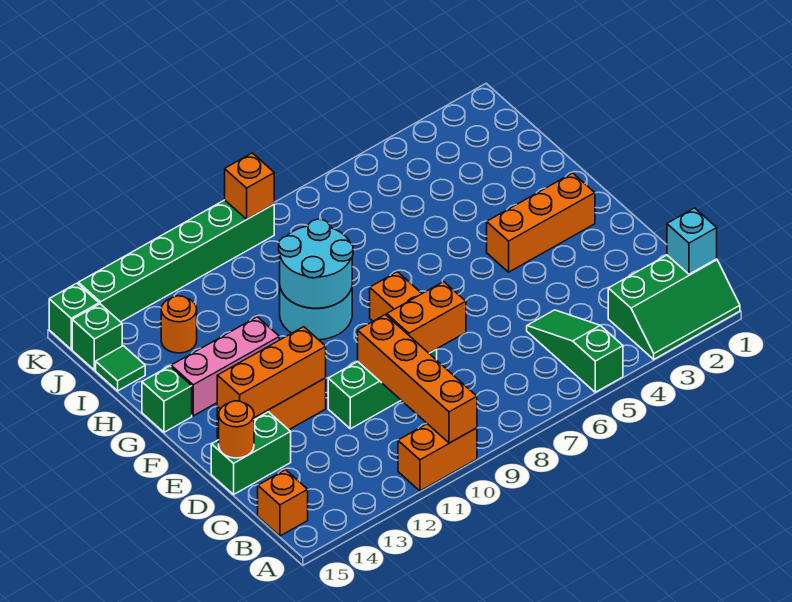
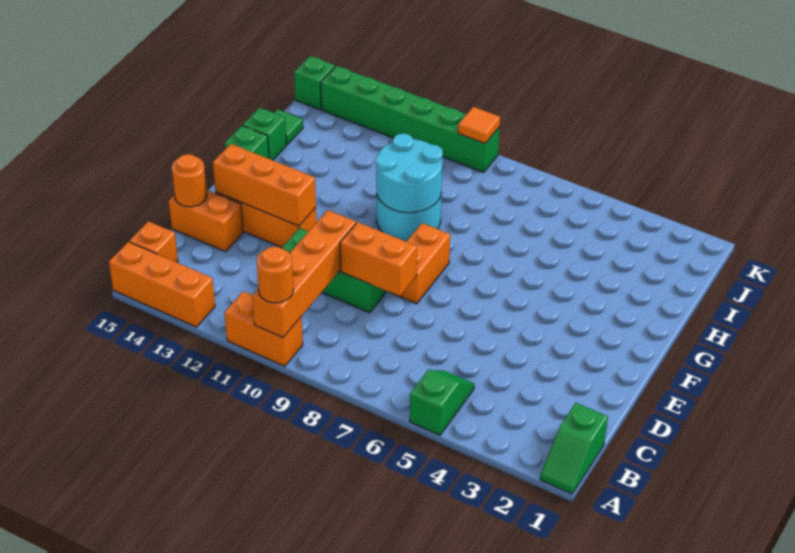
green slope A1:B3 level 1 top B -> green slope A1:B1 level 1 top B
green slope A5:C5 level 1 top A -> green slope A5:B5 level 1 top A
cyan brick B1 level 2 -> none
green brick D14:D15 level 1 -> orange brick D14:D15 level 1
orange brick F2:F4 level 1 -> orange brick A13:A15 level 1
pink brick G12:G14 level 1 -> none
orange round brick I13 level 1 -> orange round brick A10 level 3
green brick J15 level 1 -> green brick H15 level 1
orange brick K9 level 2 -> orange tile K9 level 2

